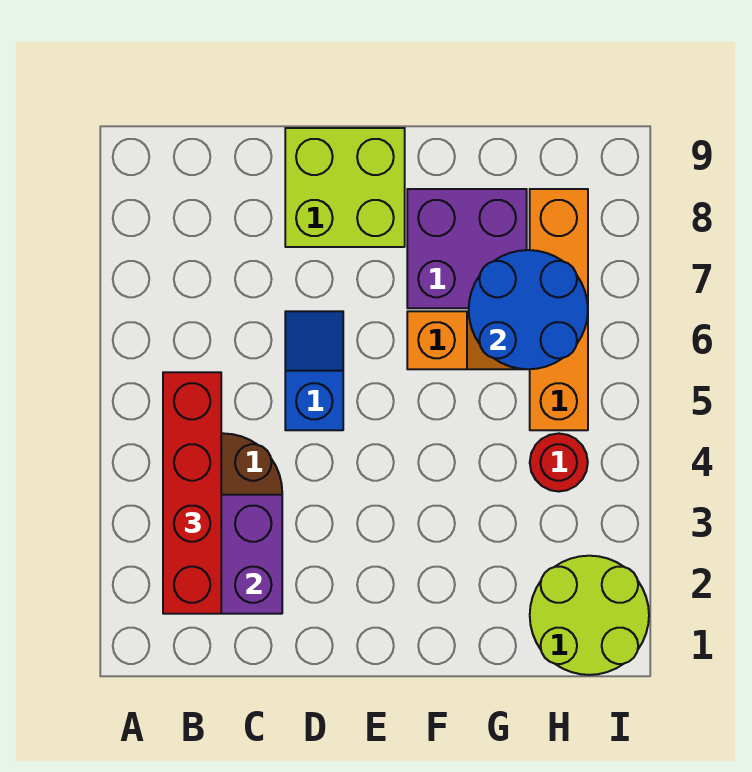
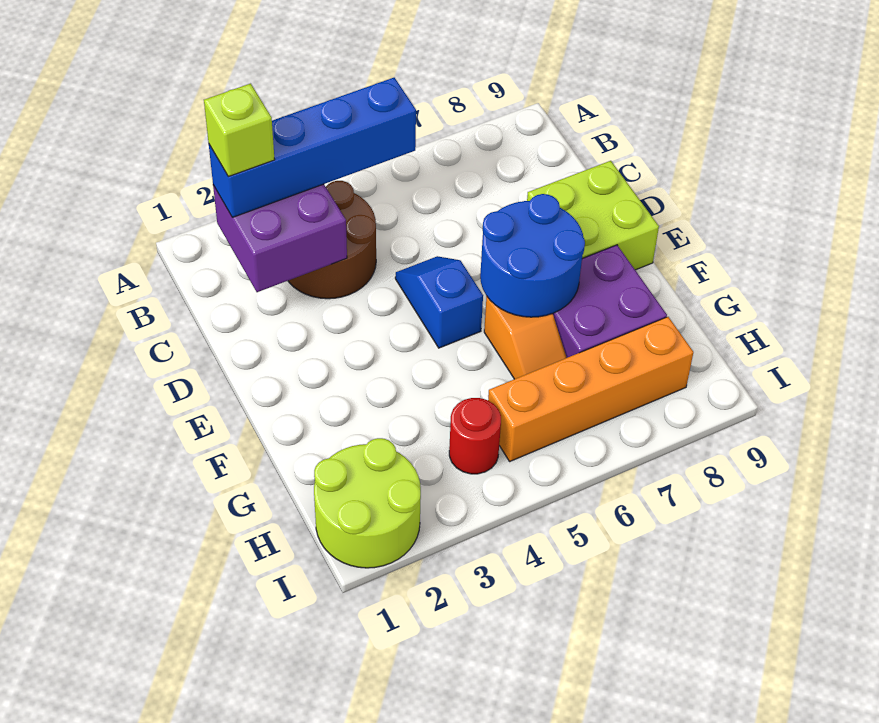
red brick B2:B5 level 3 -> blue brick B2:B5 level 3
none -> lime brick B2 level 4
blue slope D5:D6 level 1 top 5 -> blue slope D5:E5 level 1 top E
blue round brick G6:H7 level 2 -> blue round brick E6:F7 level 2

